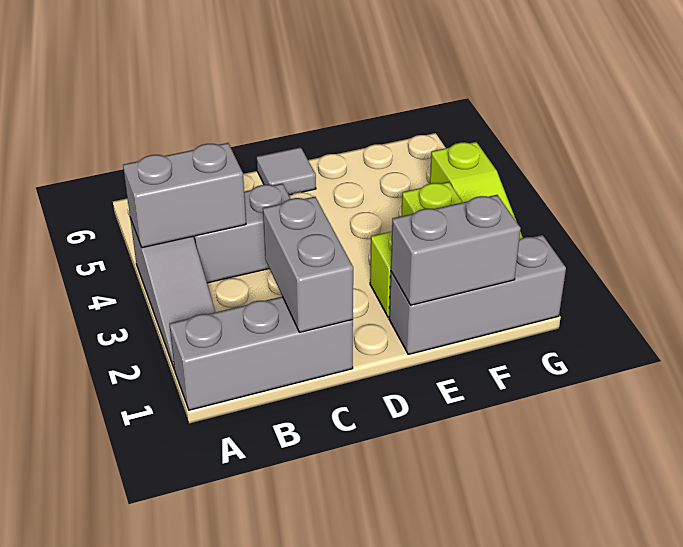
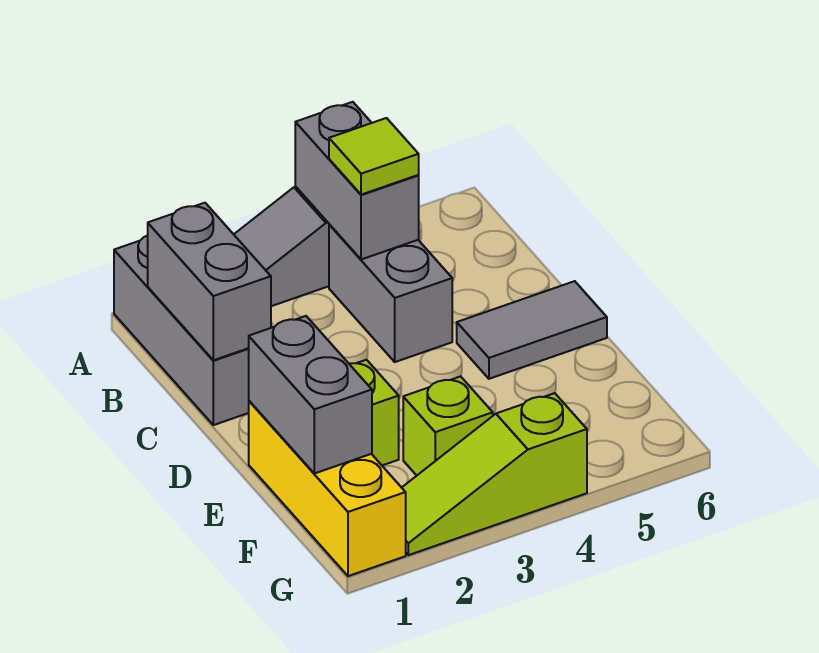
none -> lime tile B4 level 3
grey brick C1:C2 level 2 -> grey brick B1:C1 level 2
grey tile D6 level 1 -> grey tile D5:D6 level 1
grey brick E1:G1 level 1 -> yellow brick E1:G1 level 1

